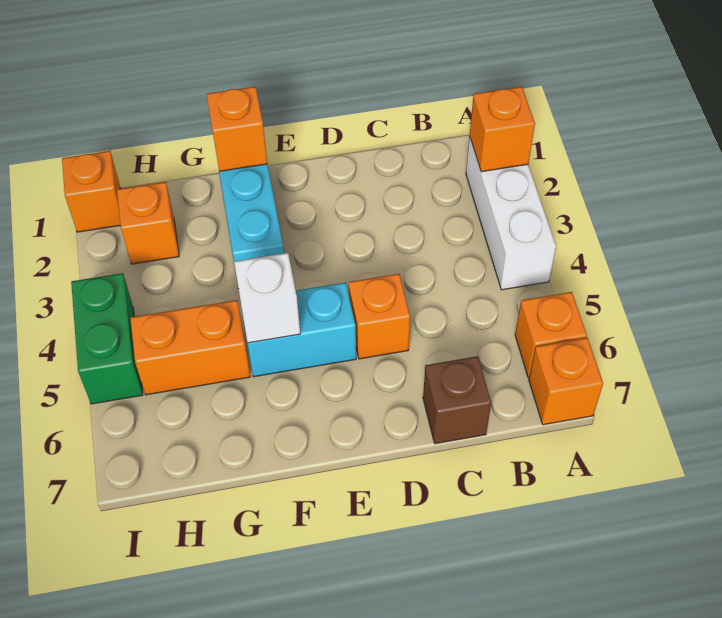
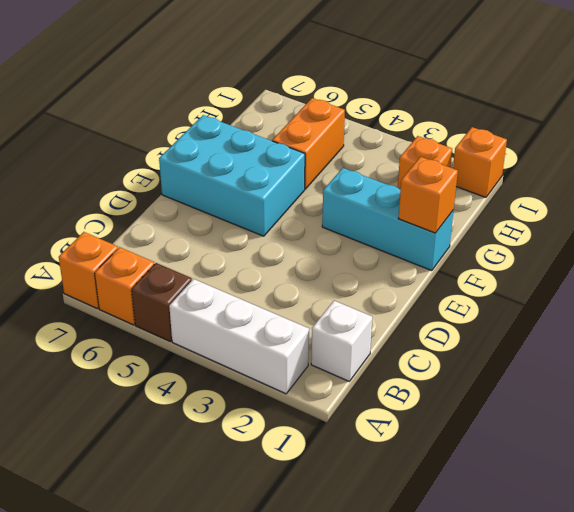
orange brick A2 level 2 -> none
brown brick C7 level 1 -> brown brick A5 level 1
orange brick D5 level 1 -> none
cyan brick E5:F5 level 1 -> cyan brick E5:F7 level 1
white brick F5 level 2 -> white brick B1 level 1
green brick I4:I5 level 1 -> none

